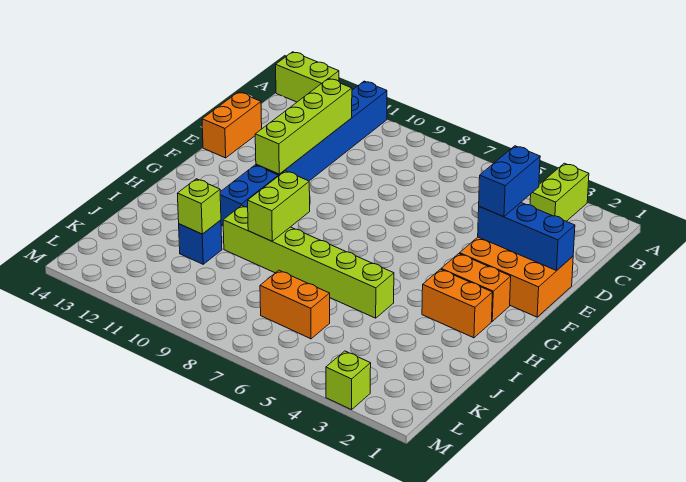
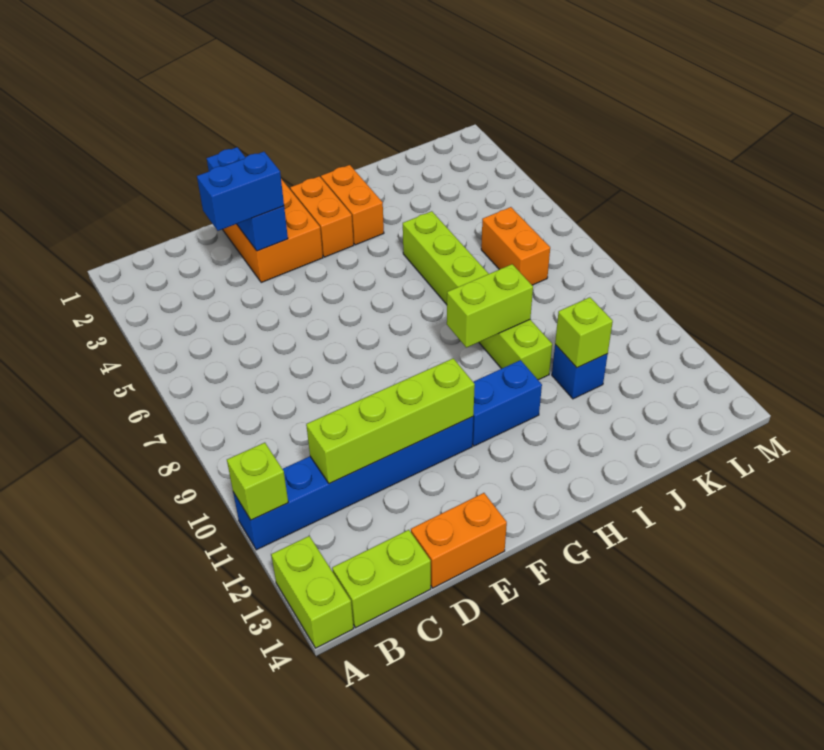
lime brick A3:B3 level 1 -> lime brick B14:C14 level 1
lime brick M3 level 1 -> lime brick A11 level 2

